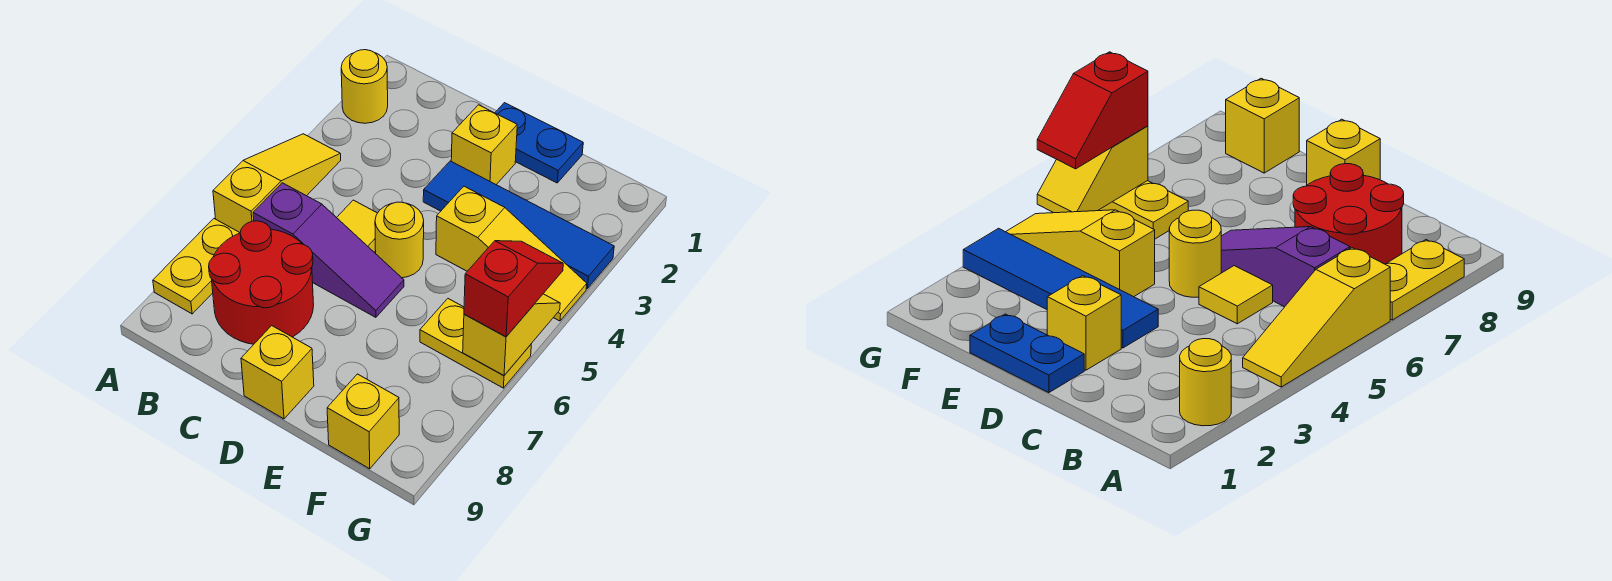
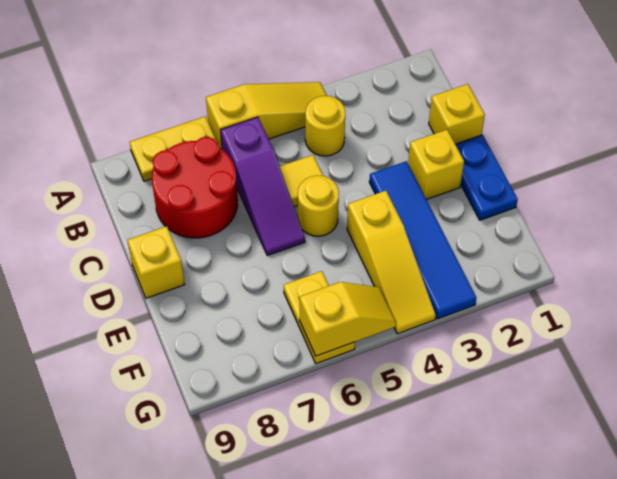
yellow round brick A2 level 1 -> yellow round brick B4 level 1
yellow brick F9 level 1 -> yellow brick C1 level 1
red slope G5:G6 level 3 top 6 -> none

